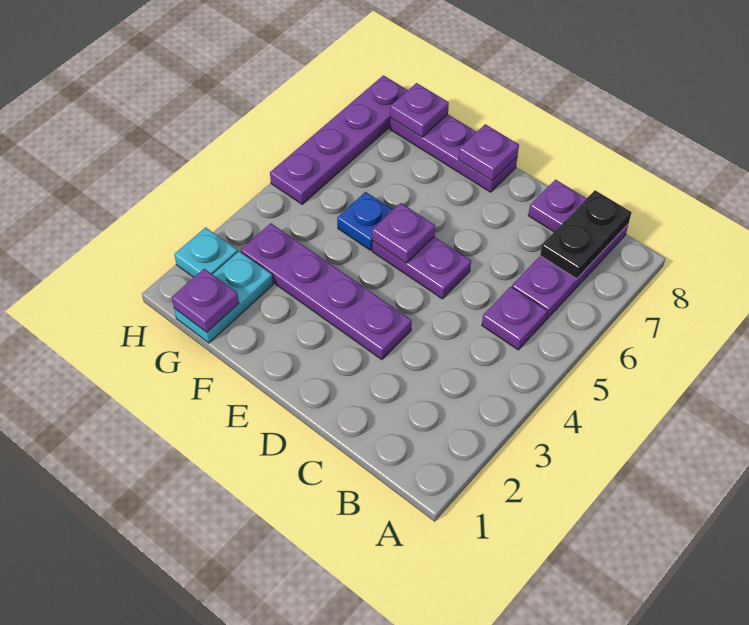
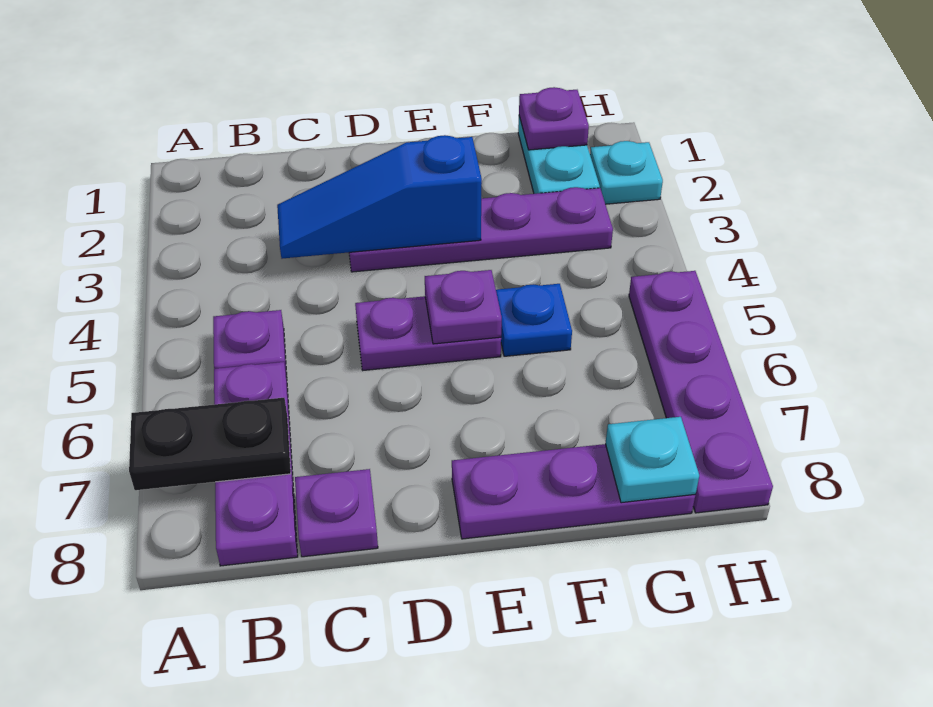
black plate B7:B8 level 2 -> black plate A7:B7 level 2
none -> blue slope C3:E3 level 2 top E
purple plate E8 level 2 -> none
purple plate G8 level 2 -> cyan plate G8 level 2

